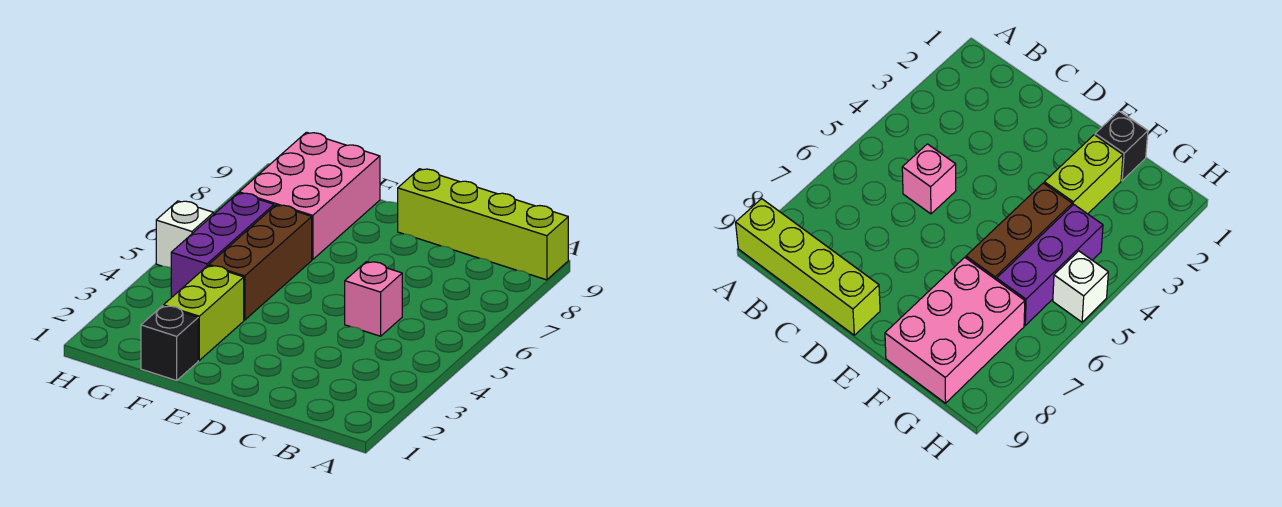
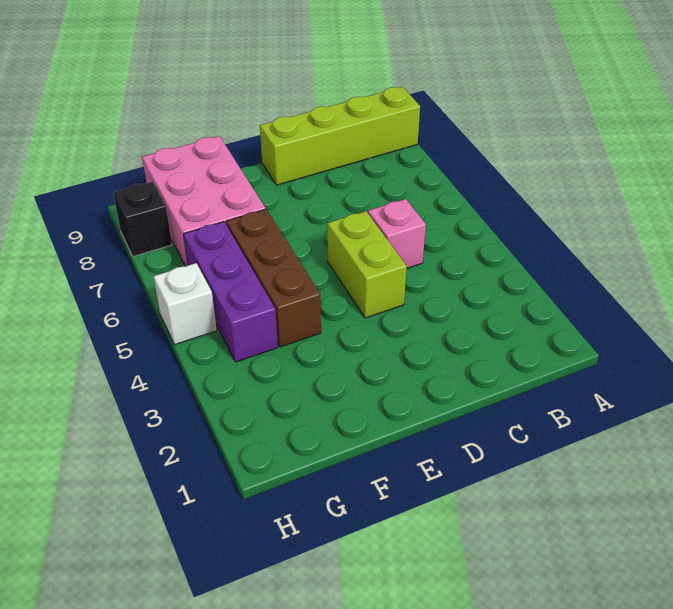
black brick F1 level 1 -> black brick H8 level 1
lime brick F2:F3 level 1 -> lime brick D4:D5 level 1

